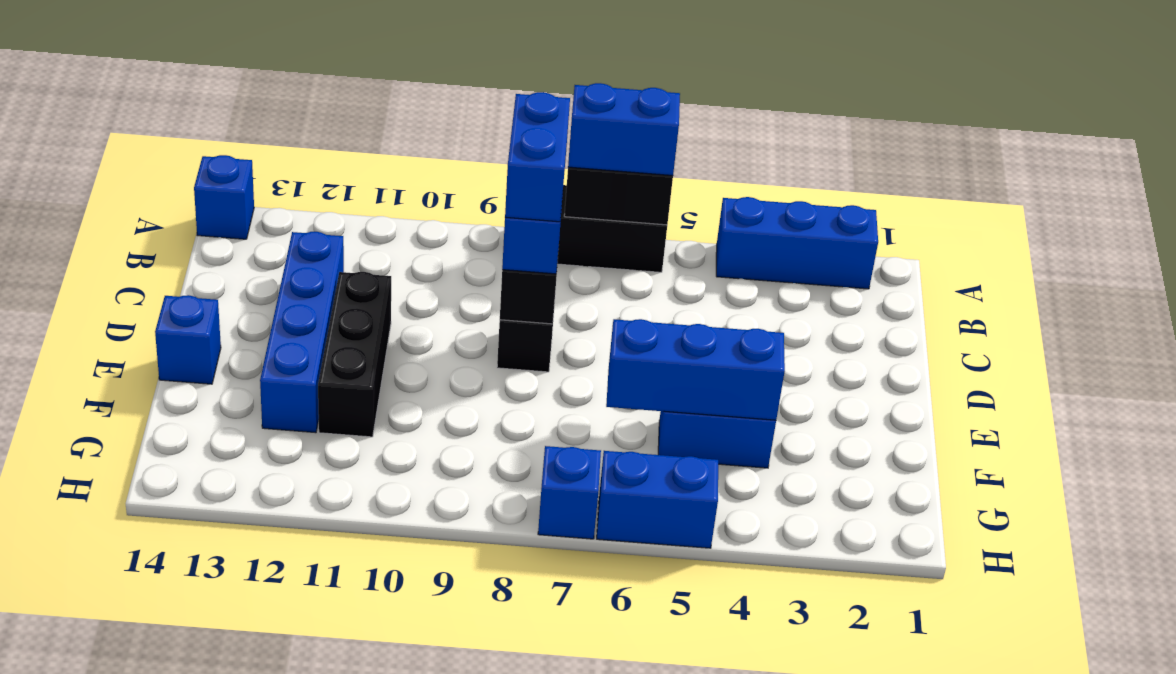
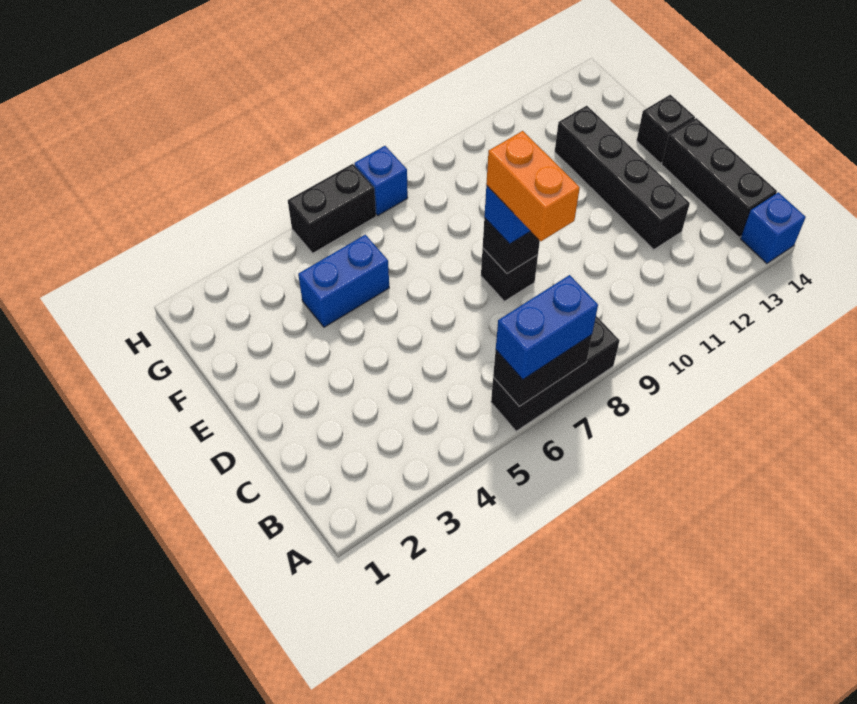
blue brick A2:A4 level 1 -> none
blue brick C8:D8 level 4 -> orange brick C8:D8 level 4
blue brick C12:F12 level 1 -> black brick C12:F12 level 1
black brick D11:F11 level 1 -> black brick B14:D14 level 1
blue brick E14 level 1 -> black brick E14 level 1
blue brick F4:F6 level 2 -> none
blue brick H5:H6 level 1 -> black brick H5:H6 level 1

